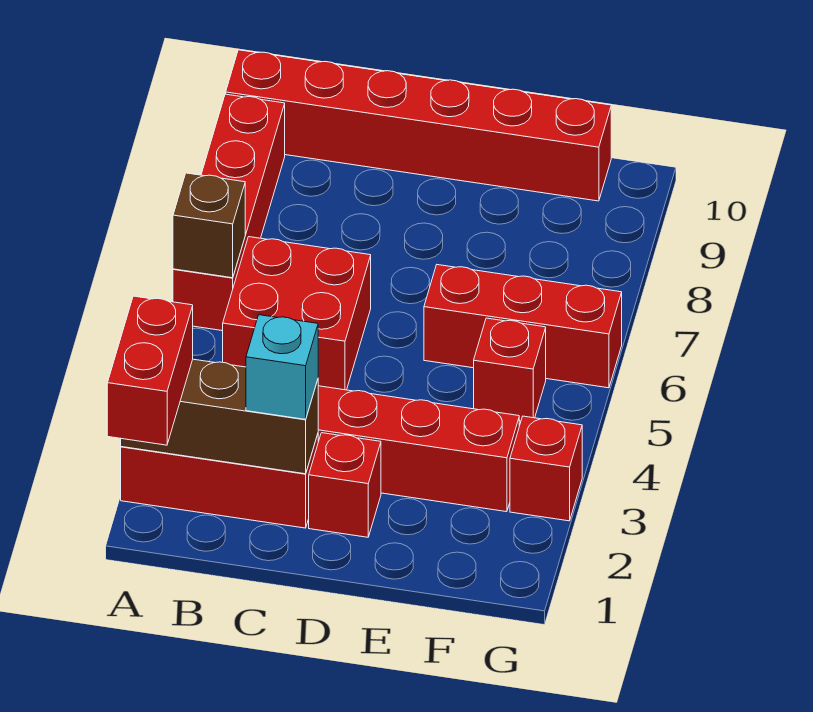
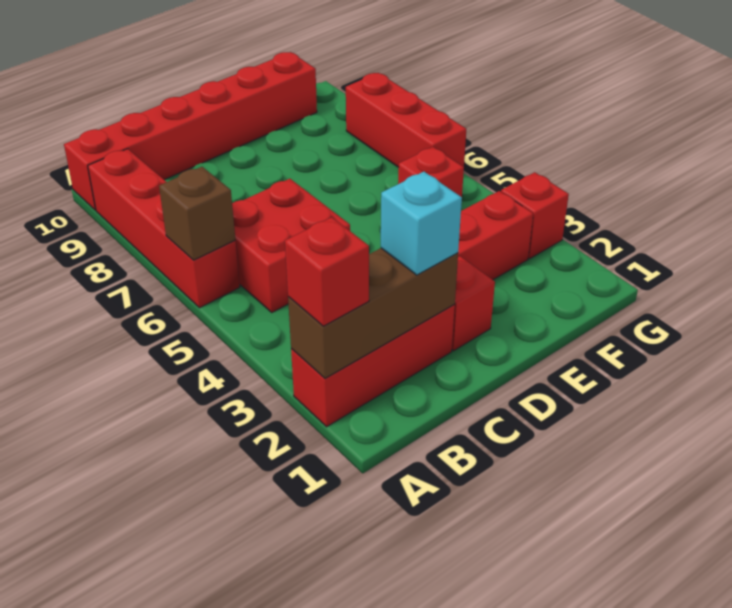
red brick A1:A2 level 3 -> red brick A2 level 3
red brick E6:G6 level 1 -> red brick G6:G8 level 1

